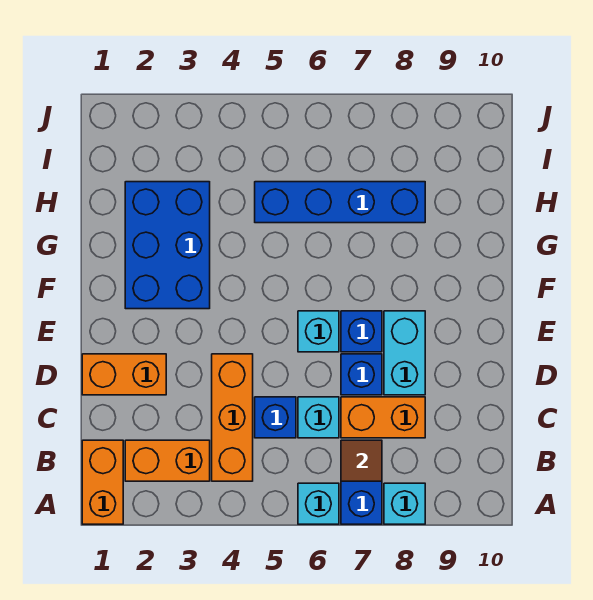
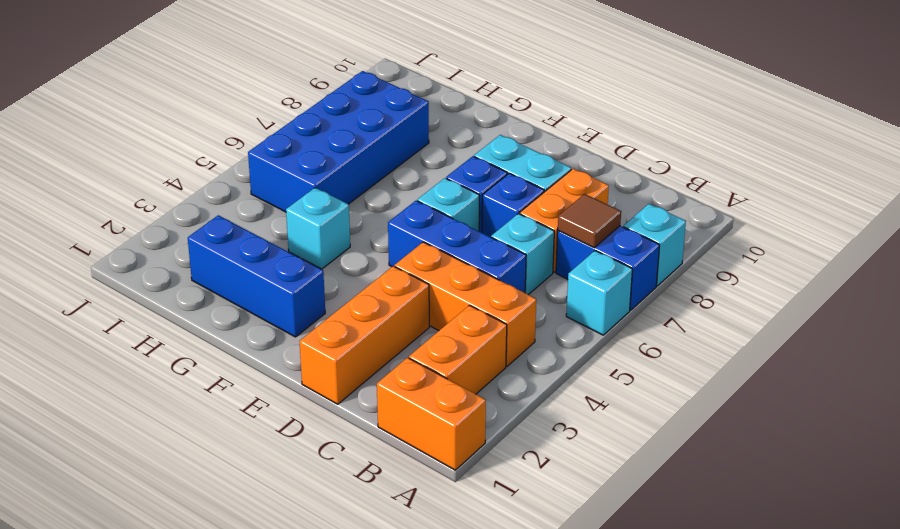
blue brick C5 level 1 -> blue brick C5:E5 level 1
orange brick D1:D2 level 1 -> orange brick D1:D3 level 1
blue brick F2:H3 level 1 -> blue brick F2:H2 level 1
none -> cyan brick G4 level 1
blue brick H5:H8 level 1 -> blue brick H5:I8 level 1

